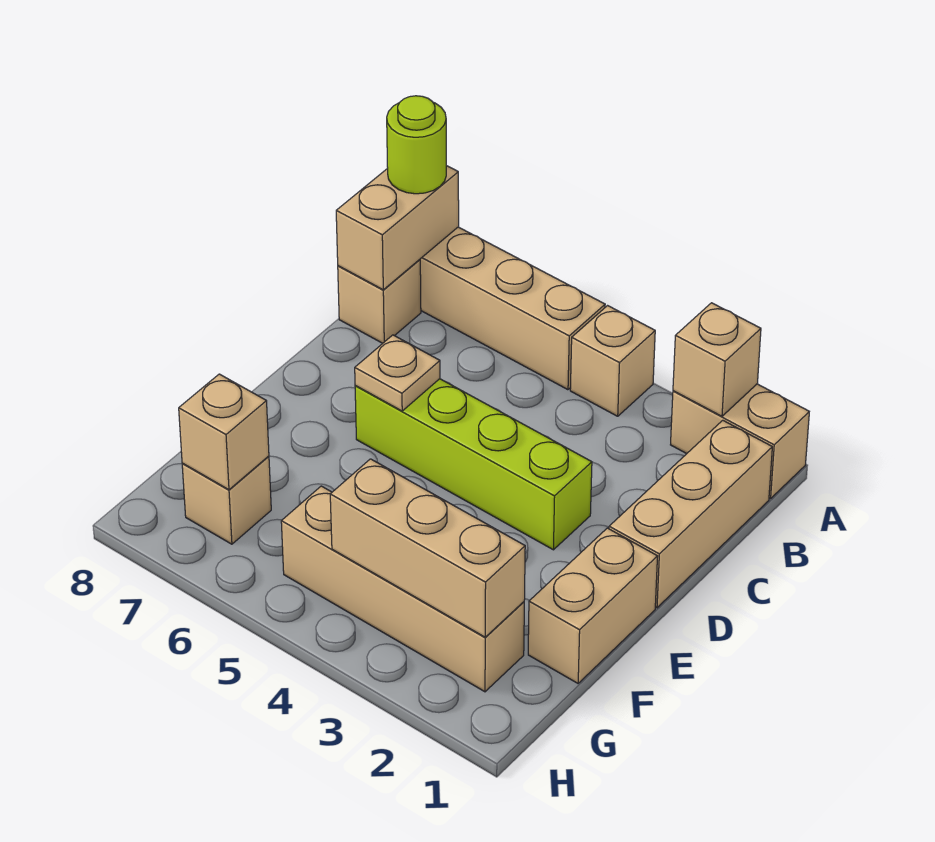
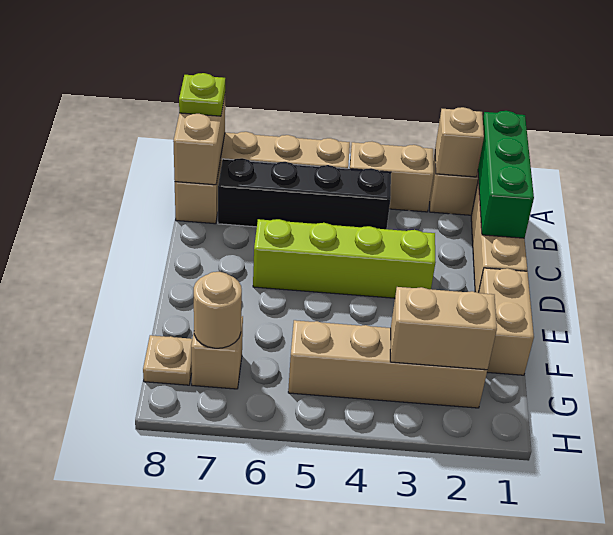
none -> green brick A1:C1 level 2
tan brick A4 level 1 -> tan brick A3:A4 level 1
lime round brick A8 level 3 -> lime plate A8 level 3
none -> black brick B4:B7 level 1
tan plate D6 level 2 -> tan plate G8 level 1
tan brick G2:G4 level 2 -> tan brick G2:G3 level 2
tan brick G7 level 2 -> tan round brick G7 level 2

